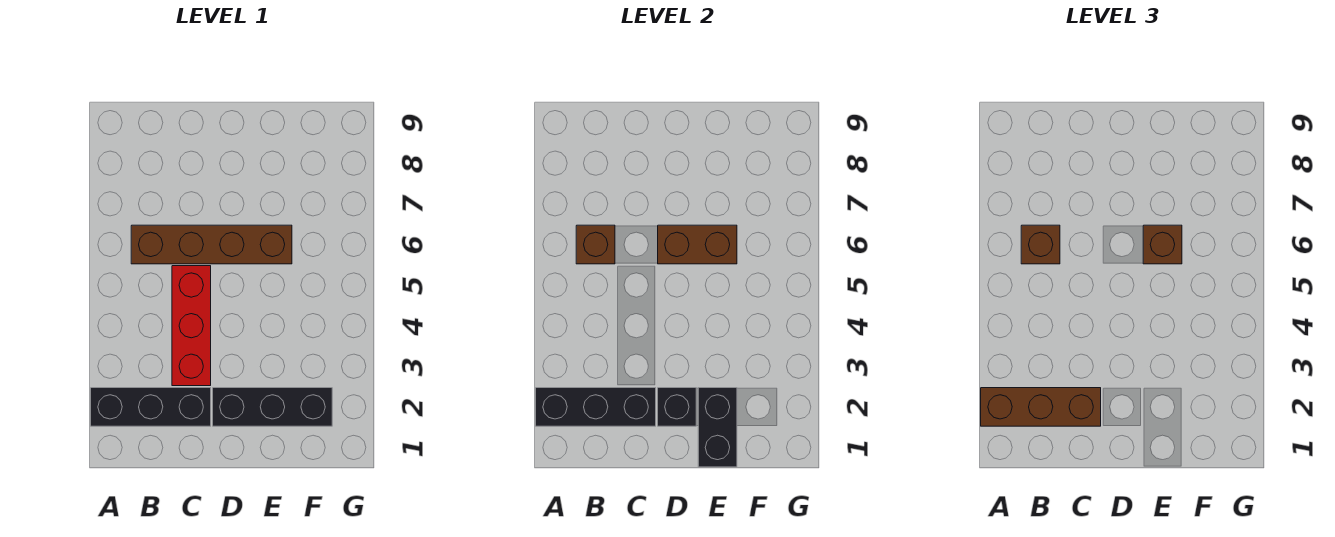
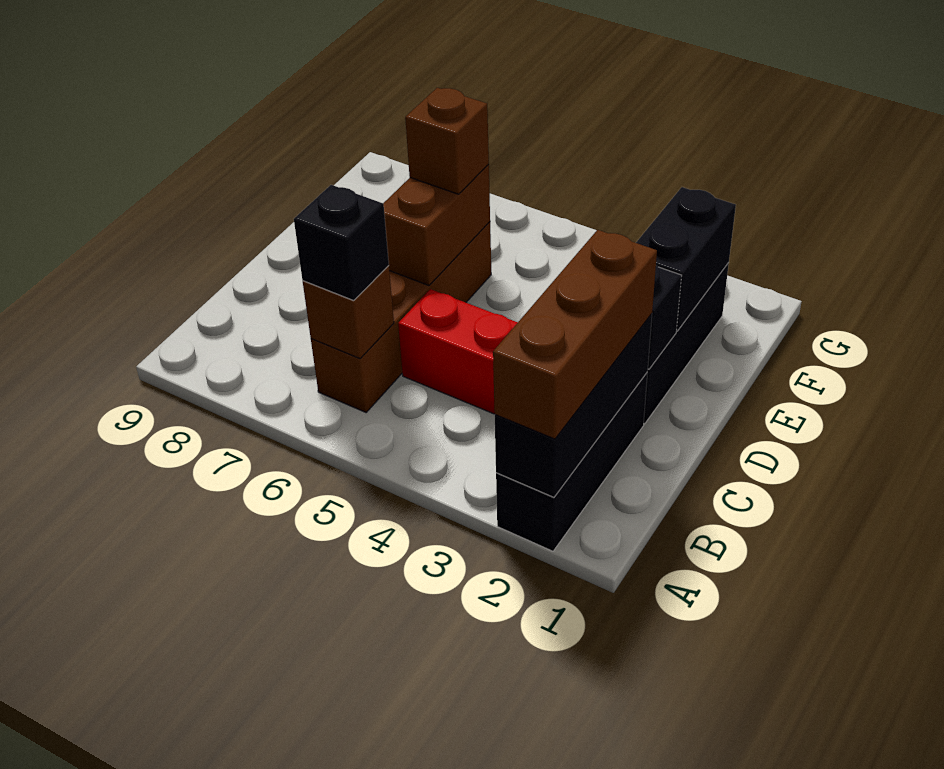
brown brick B6 level 3 -> black brick B6 level 3
black brick E1:E2 level 2 -> black brick E2:F2 level 2

